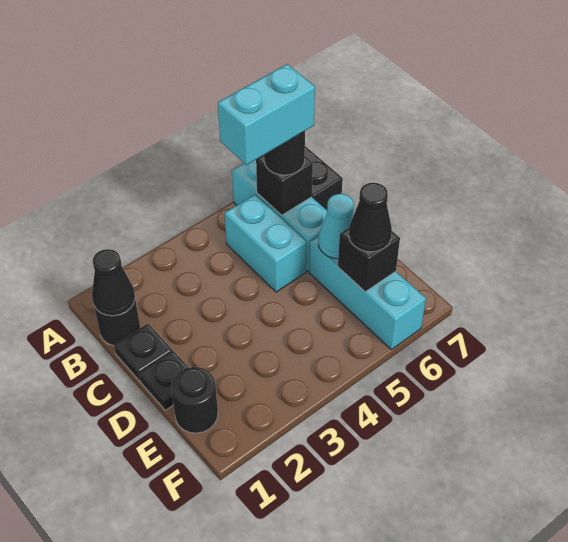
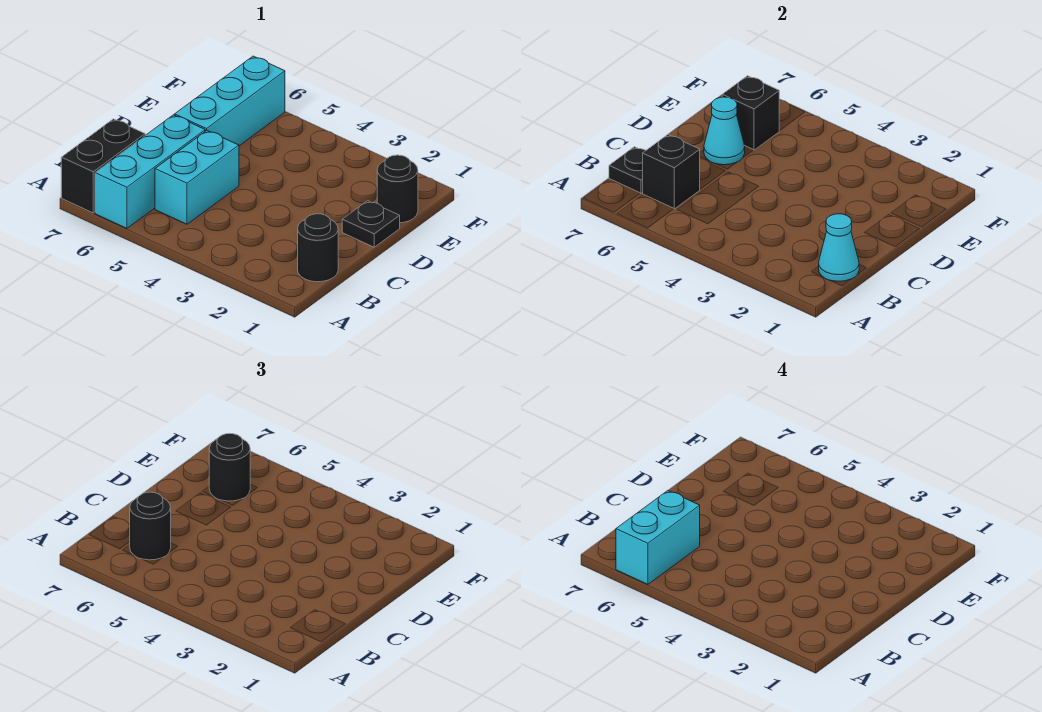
black cone B1 level 2 -> cyan cone B1 level 2
cyan brick B5:B6 level 4 -> cyan brick A6:B6 level 4
black plate C1 level 1 -> black plate B7 level 2
black cone E6 level 3 -> black round brick E6 level 3

